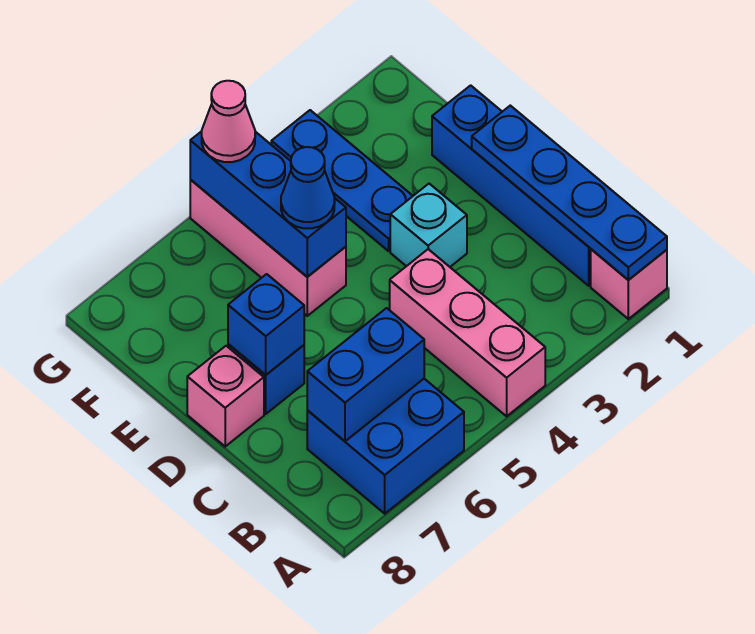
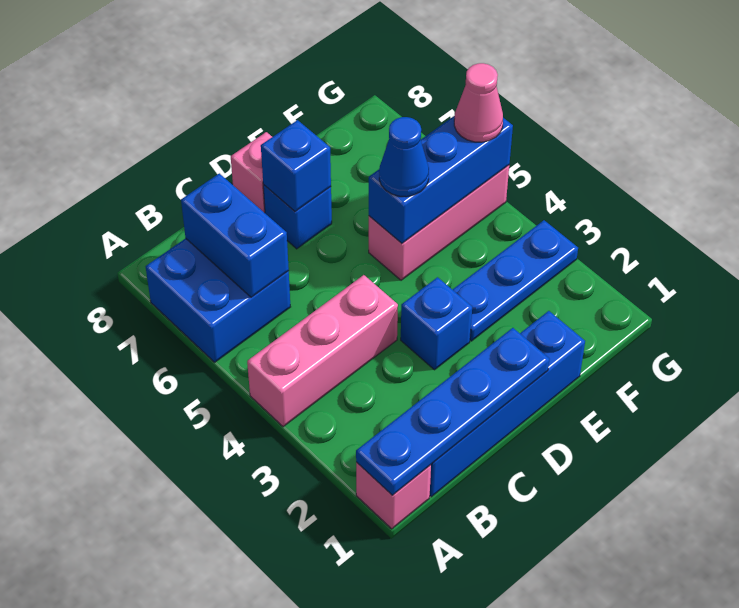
cyan brick D3 level 1 -> blue brick D3 level 1

